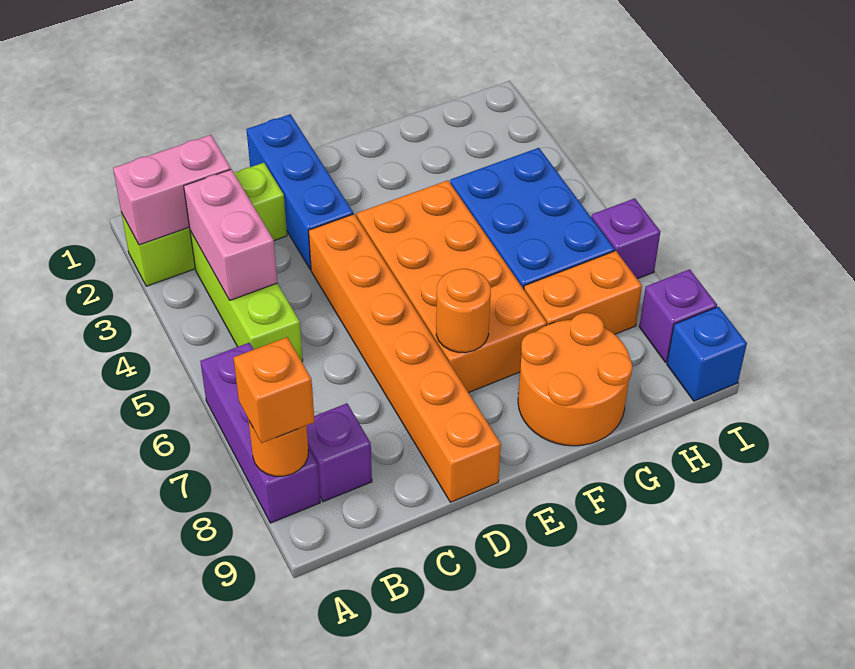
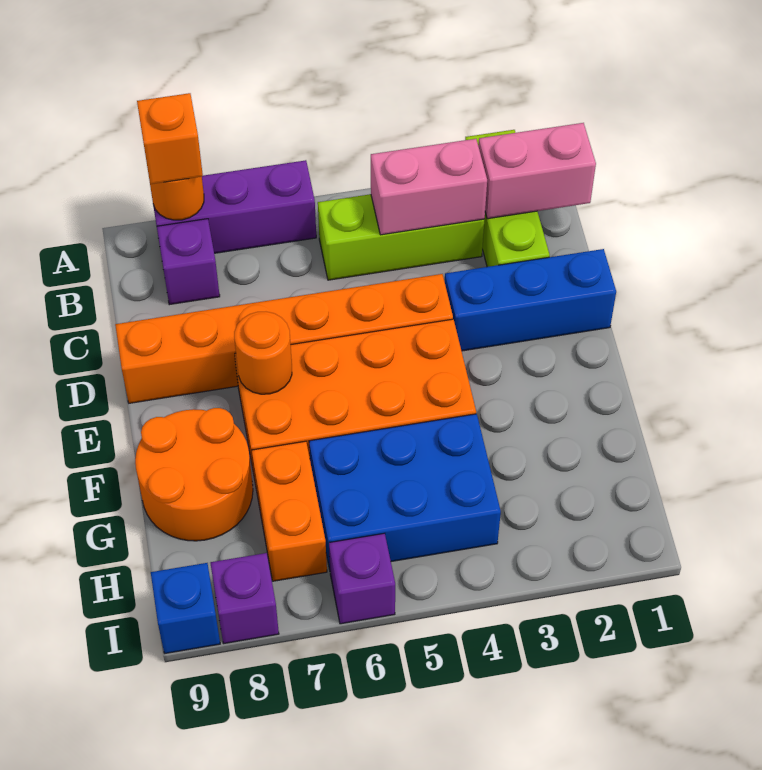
pink brick A2:B2 level 2 -> pink brick B1:B2 level 2

